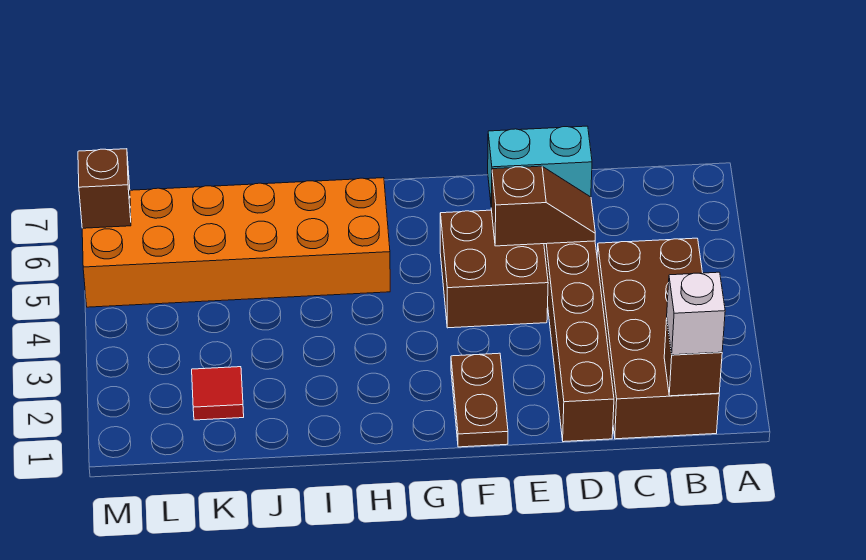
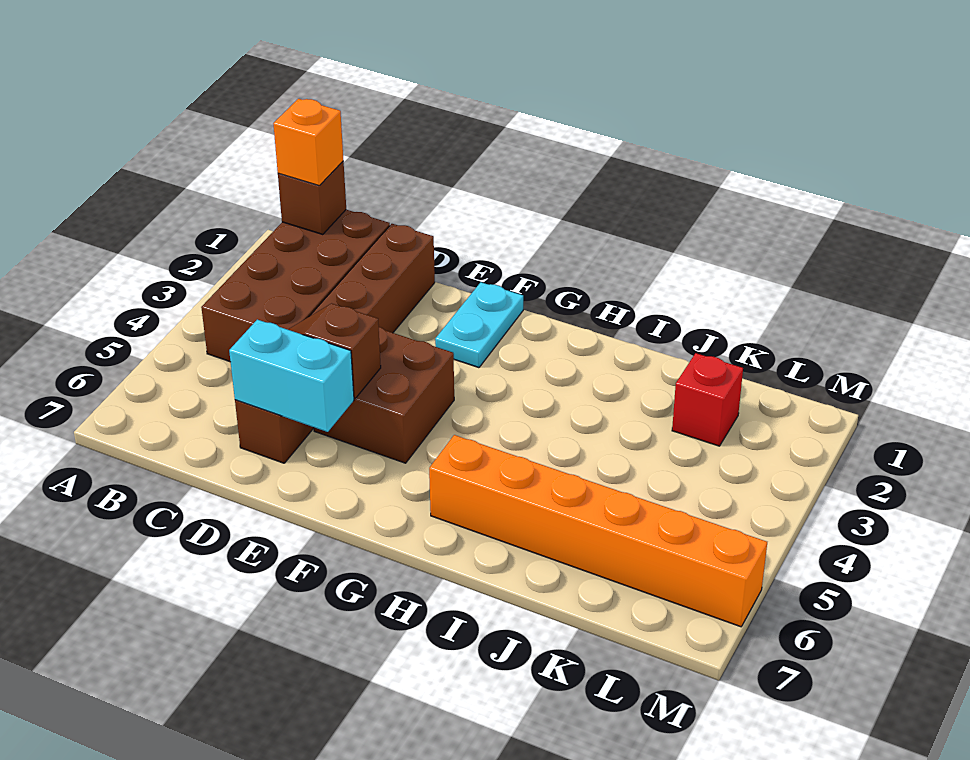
white brick B1 level 3 -> orange brick B1 level 3
brown plate F1:F2 level 1 -> cyan plate F1:F2 level 1
orange brick H5:M6 level 1 -> orange brick H6:M6 level 1
red tile K2 level 1 -> red brick K2 level 1
brown brick M6 level 2 -> none

